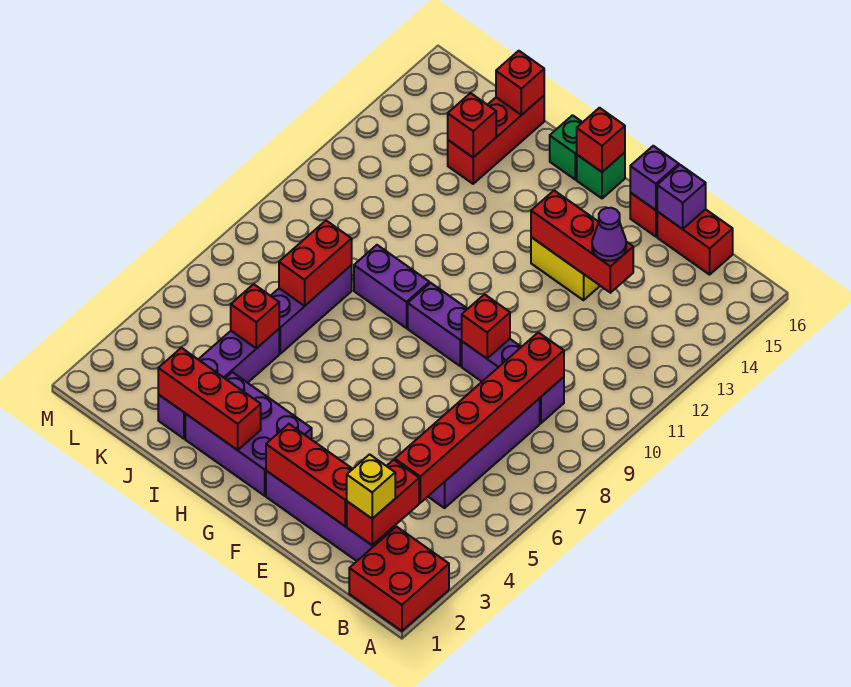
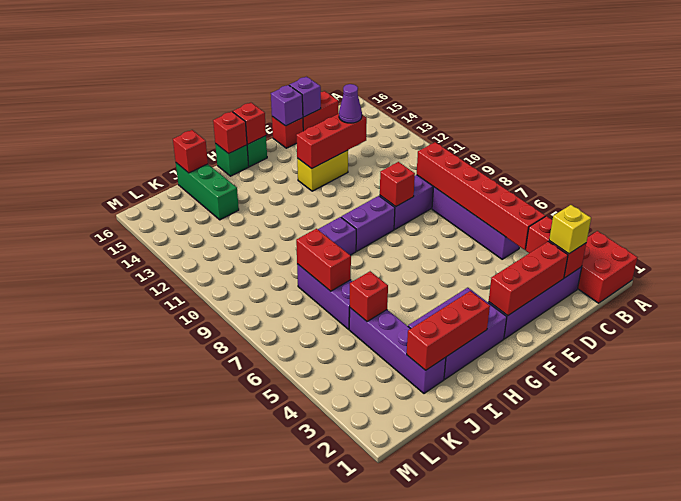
red brick J14:J16 level 1 -> green brick J14:J16 level 1
red brick J14 level 2 -> red brick H16 level 2

